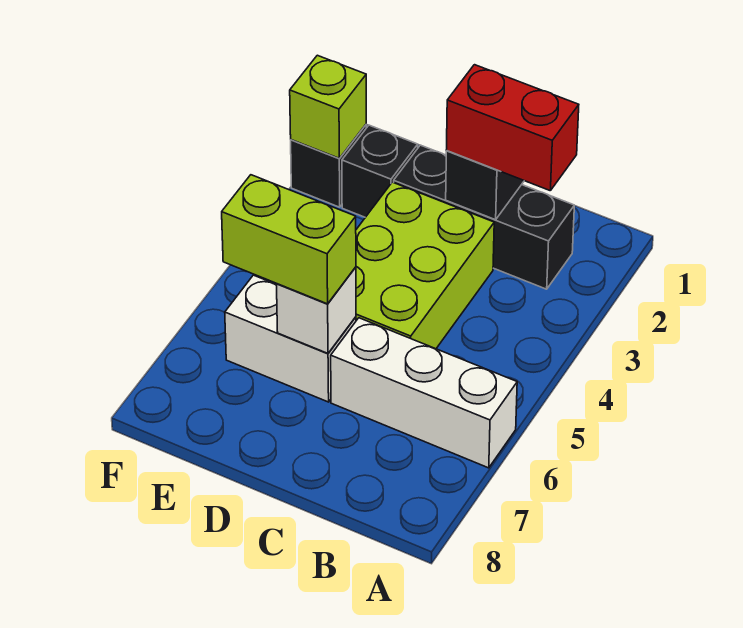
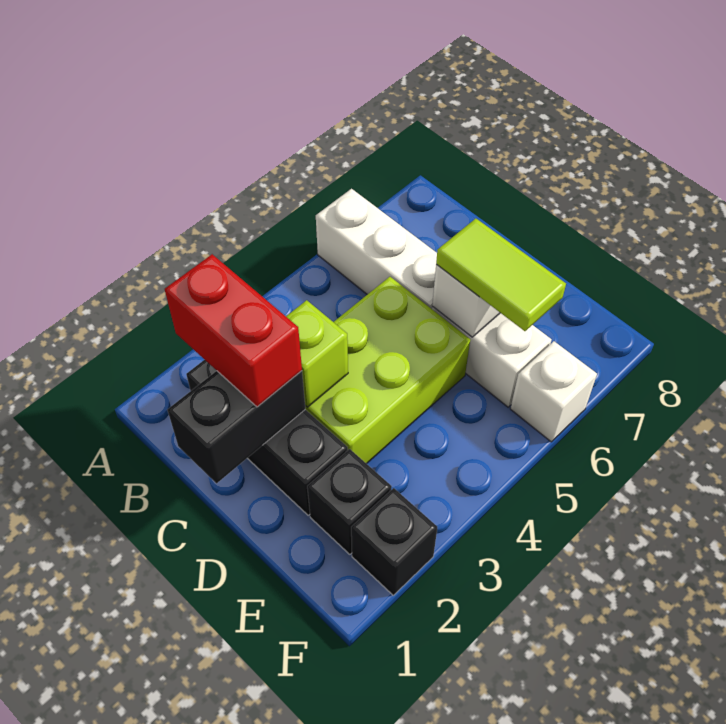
lime brick D6:E6 level 3 -> lime tile D6:E6 level 3
lime brick F2 level 2 -> lime brick C3 level 2
none -> white brick F6 level 1

